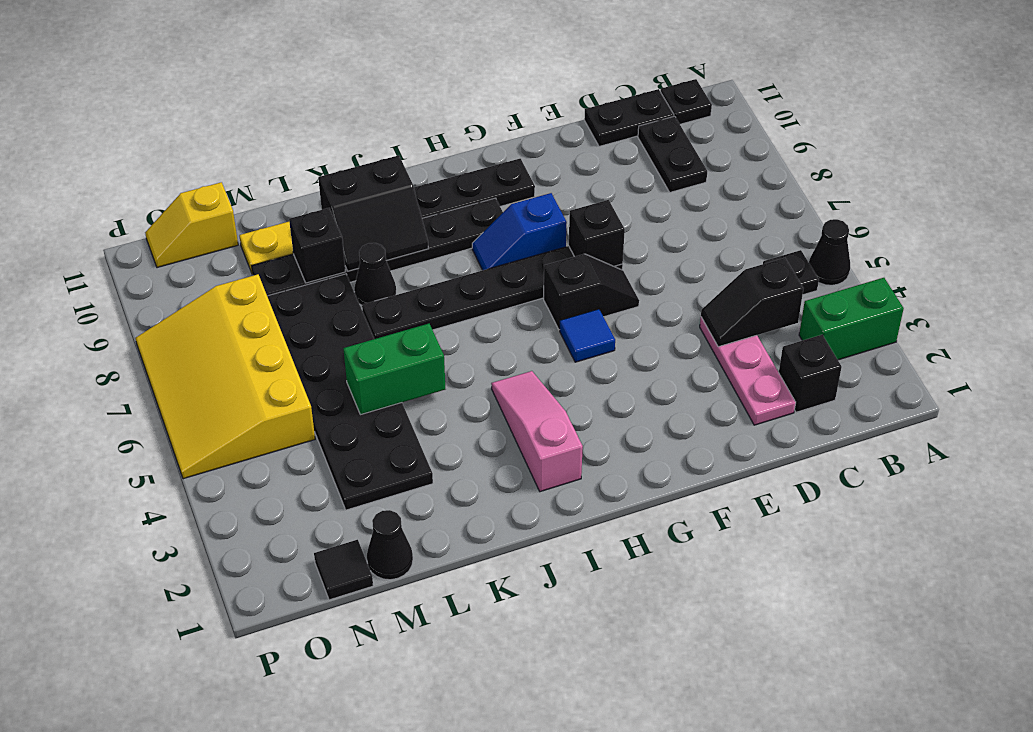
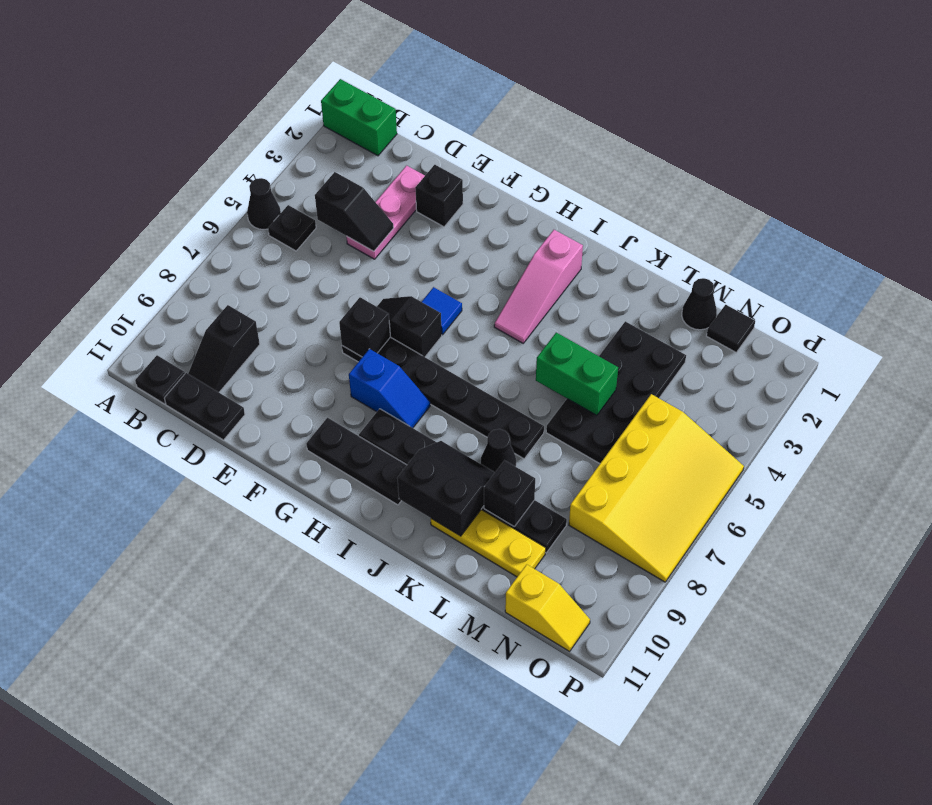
green brick A3:B3 level 1 -> green brick A1:B1 level 1
black brick C2 level 1 -> black brick E2 level 1
black plate C9:C10 level 1 -> black slope C9:C10 level 1 top 9
black plate L3:M8 level 1 -> black plate L3:M6 level 1

